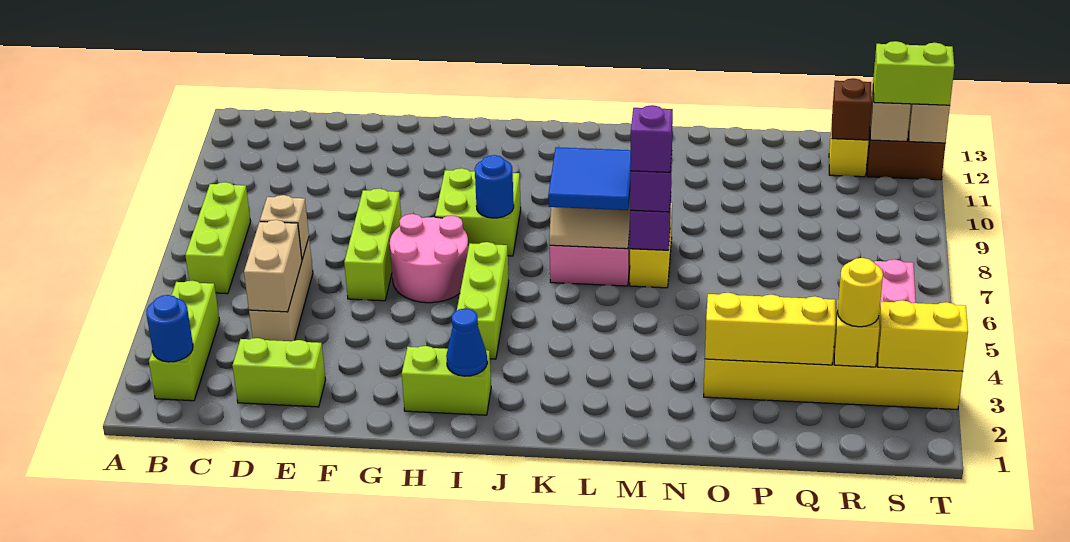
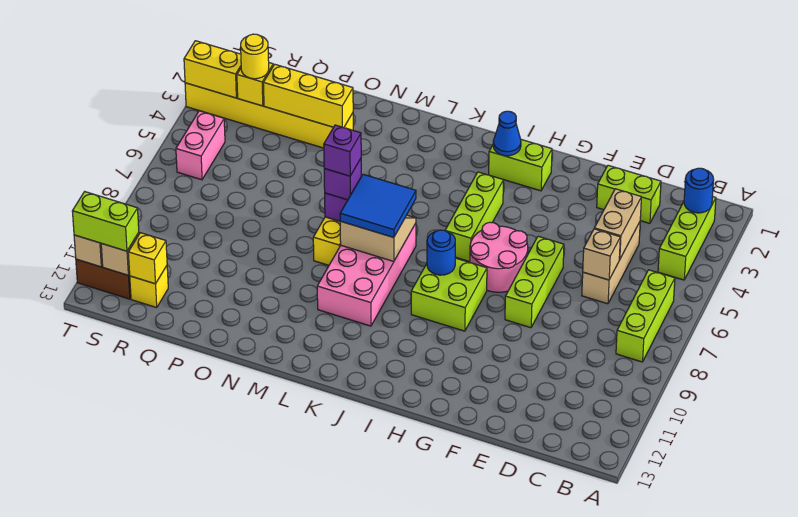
brown brick R12 level 2 -> yellow brick R12 level 2

